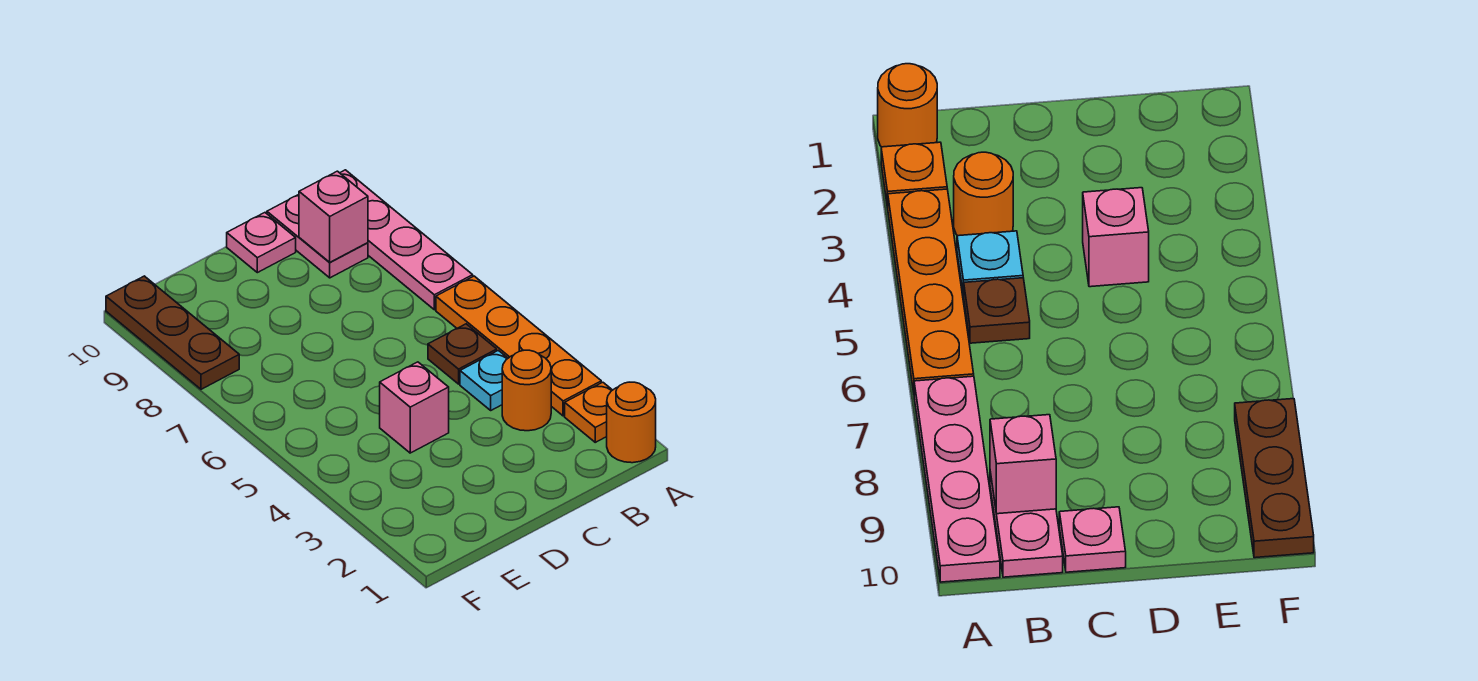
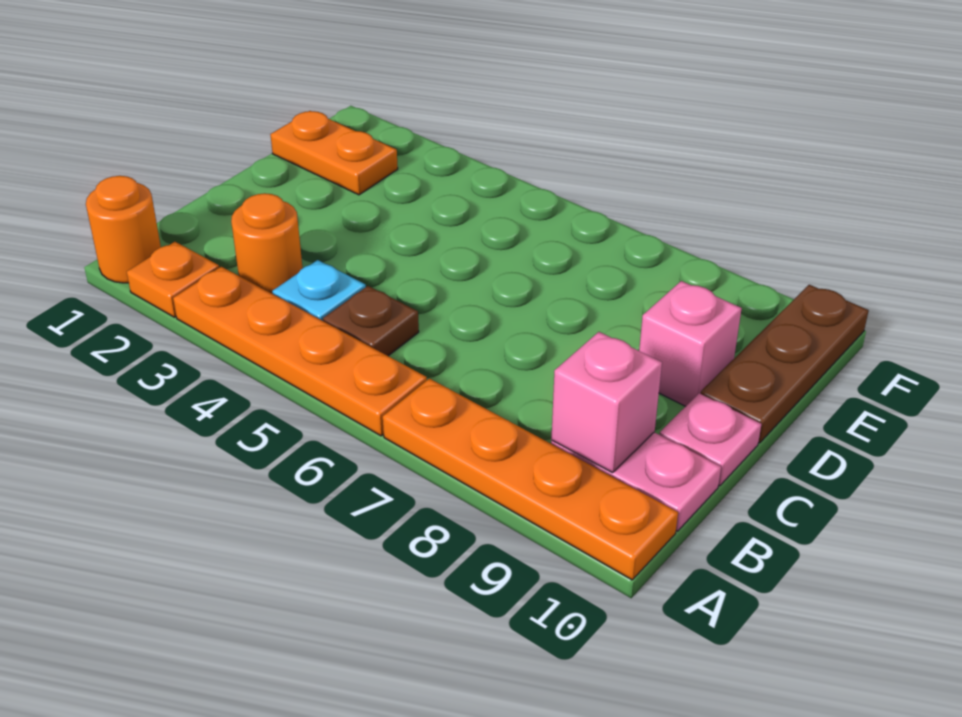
pink plate A7:A10 level 1 -> orange plate A7:A10 level 1
pink brick D4 level 1 -> pink brick D9 level 1
none -> orange plate E1:E2 level 1
brown plate F8:F10 level 1 -> brown plate D10:F10 level 1

